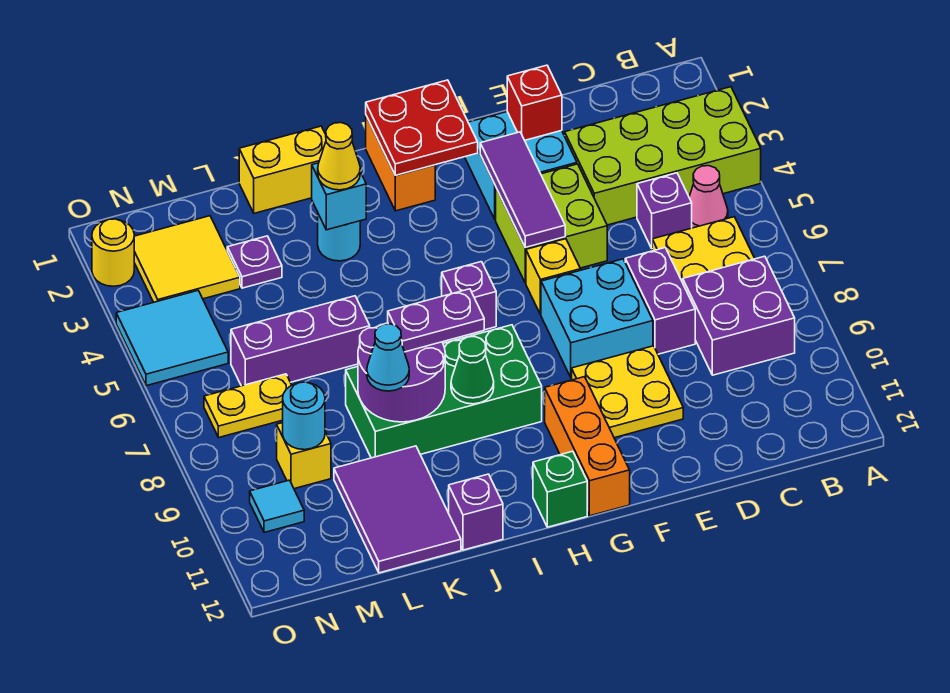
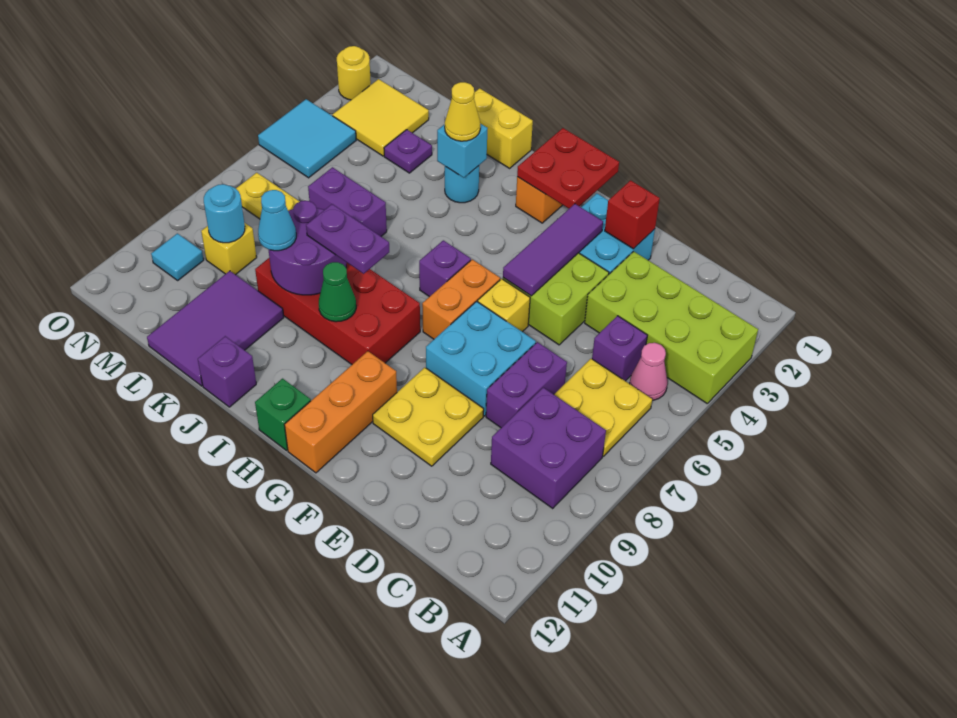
none -> orange brick G6:G7 level 1
green brick H8:K9 level 1 -> red brick H8:K9 level 1
purple brick K6:M6 level 1 -> purple brick K6:L6 level 1

